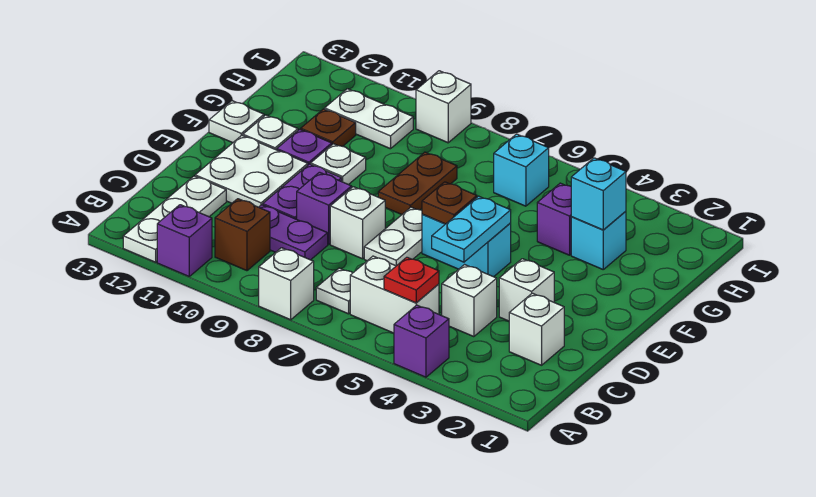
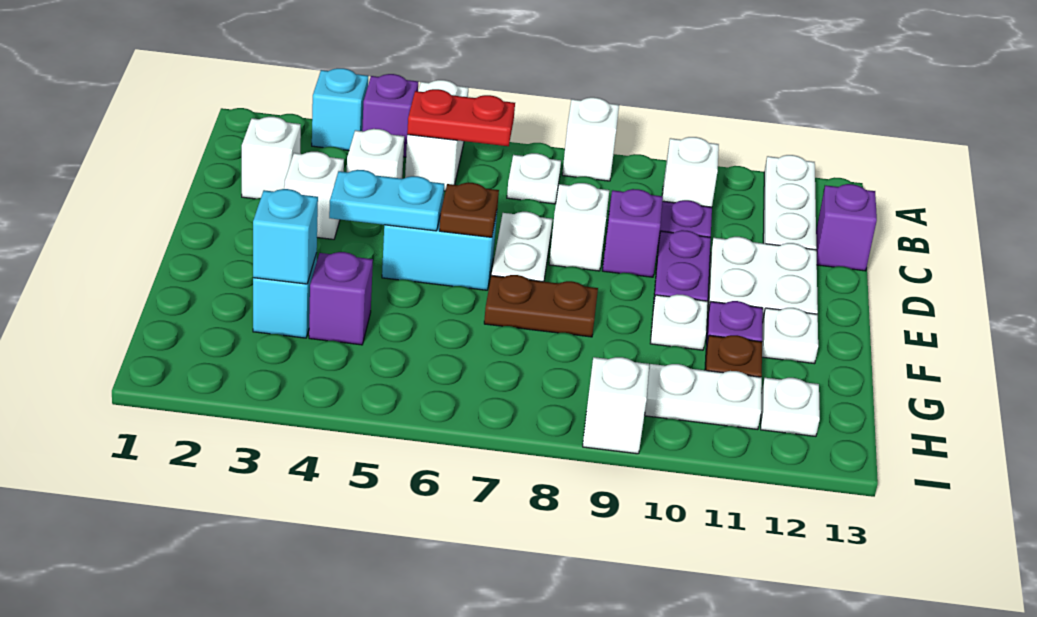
purple brick A11 level 1 -> purple brick C13 level 1
white brick B5:B6 level 1 -> white brick A5:B5 level 1
red plate B5 level 2 -> red plate B5:B6 level 2
brown brick B10 level 1 -> white brick B10 level 1
cyan plate D5:E5 level 2 -> cyan plate E4:E5 level 2
brown plate F8:G8 level 1 -> brown plate F7:F8 level 1
white plate F13 level 1 -> white plate H12 level 1
cyan brick H6 level 1 -> cyan brick A3 level 1

